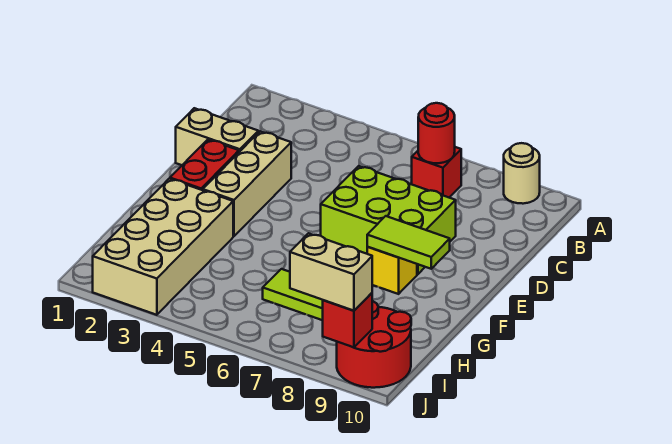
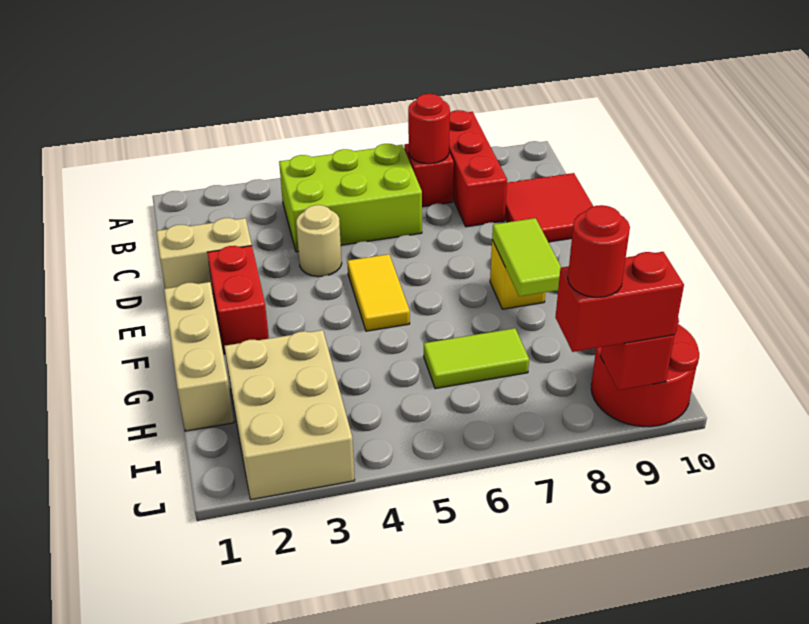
none -> red brick A8:C8 level 1
tan round brick A9 level 1 -> tan round brick D4 level 1
none -> red tile C9:D10 level 1
tan brick D3:F3 level 1 -> tan brick F1:H1 level 1
lime brick D6:E8 level 1 -> lime brick B4:C6 level 1
none -> yellow tile E5:F5 level 1
lime tile F8:F9 level 2 -> lime tile F8:G8 level 2
tan brick G2:J3 level 1 -> tan brick H2:J3 level 1
tan brick J8:J9 level 3 -> red brick J8:J9 level 3
none -> red round brick J8 level 4

